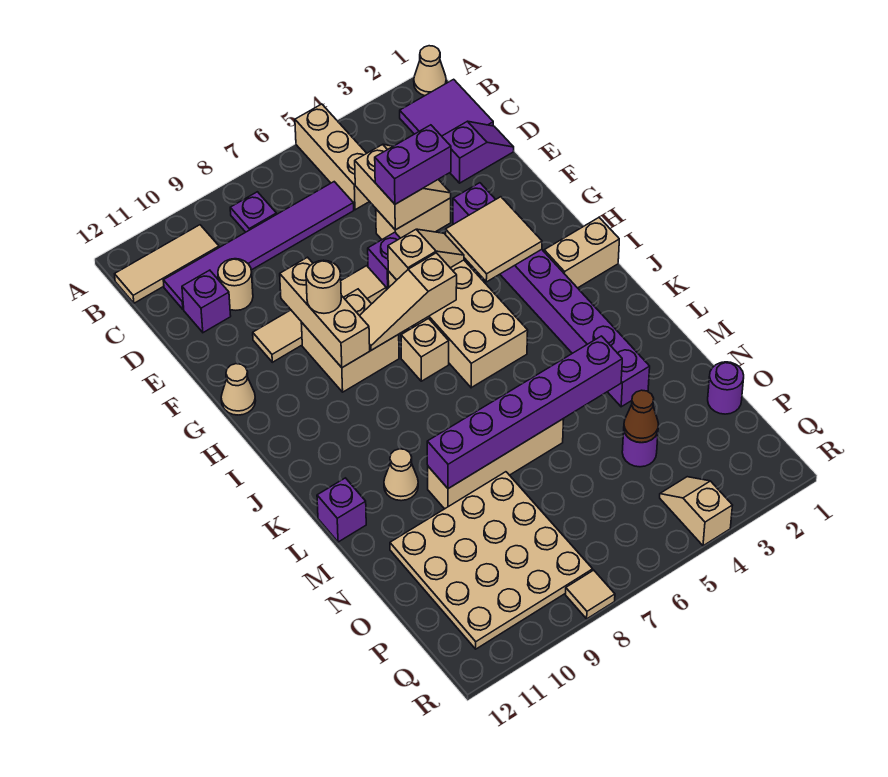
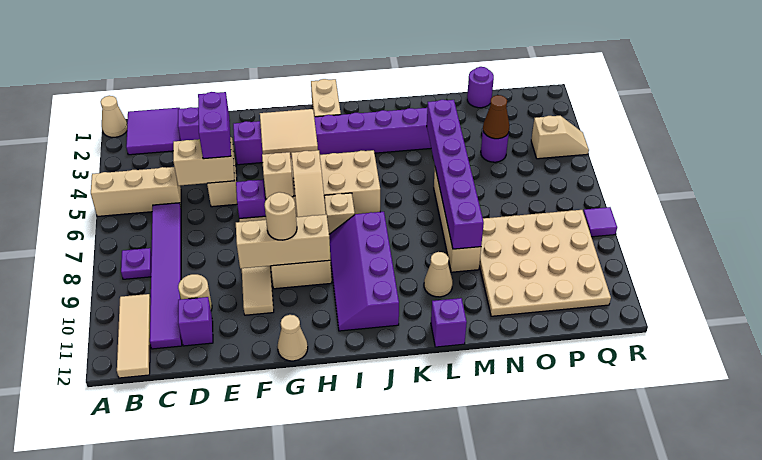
none -> purple slope I8:J11 level 1 top J
tan slope Q4:R4 level 1 top R -> tan slope Q4:R4 level 1 top Q
tan tile R8 level 1 -> purple tile R8 level 1

